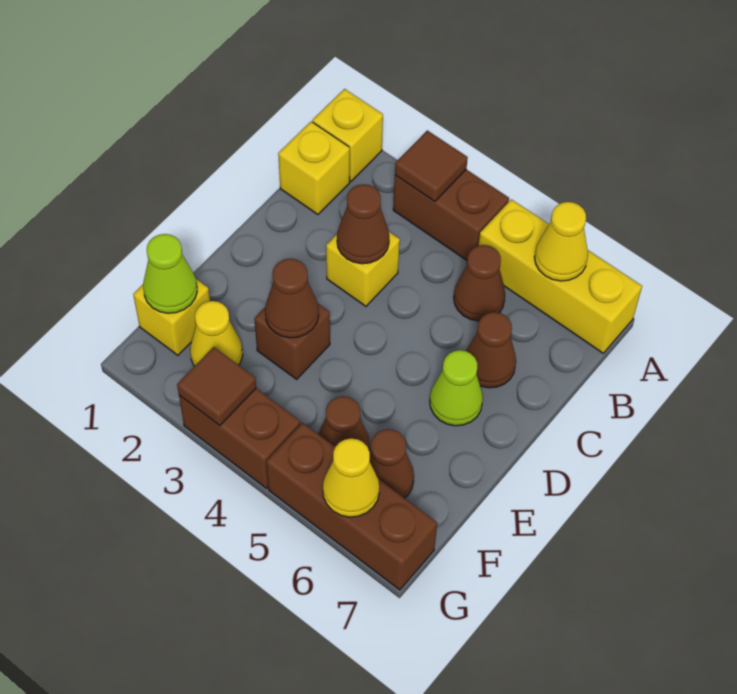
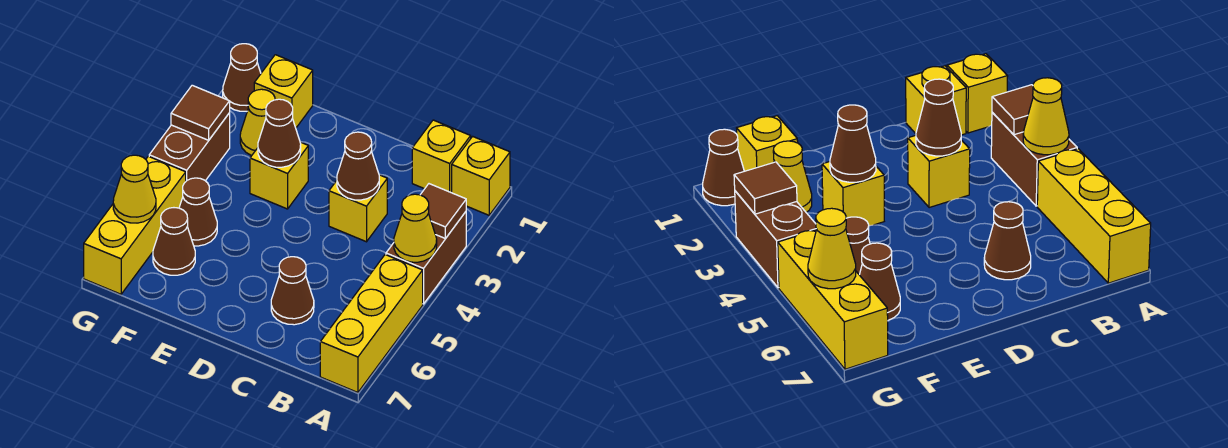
yellow cone A6 level 2 -> yellow cone A4 level 2
brown cone B5 level 1 -> brown cone G1 level 1
lime cone D6 level 1 -> none
brown brick E3 level 1 -> yellow brick E3 level 1
lime cone F1 level 2 -> none
brown brick G5:G7 level 1 -> yellow brick G5:G7 level 1

